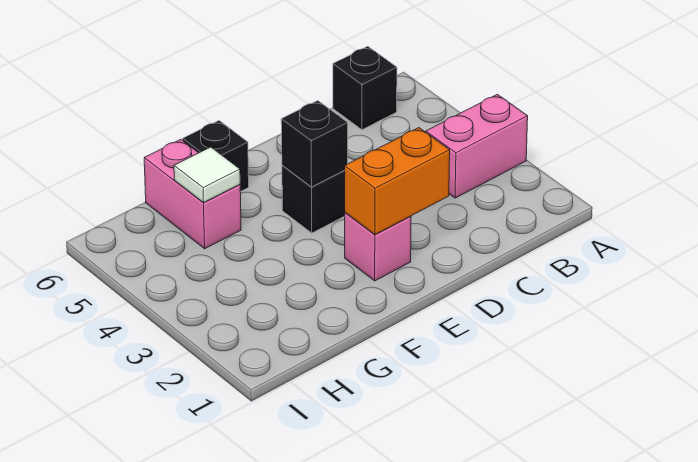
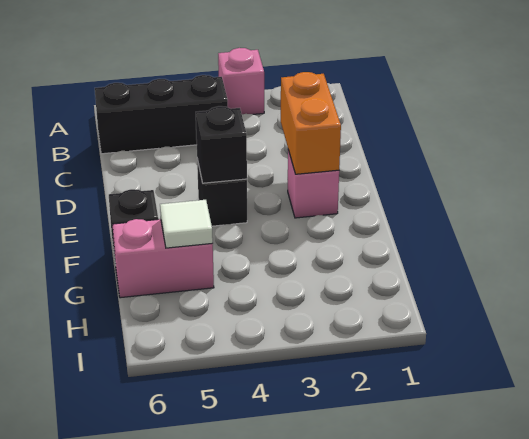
pink brick A3:B3 level 1 -> pink brick A3 level 1
black brick B6 level 1 -> black brick B4:B6 level 1

